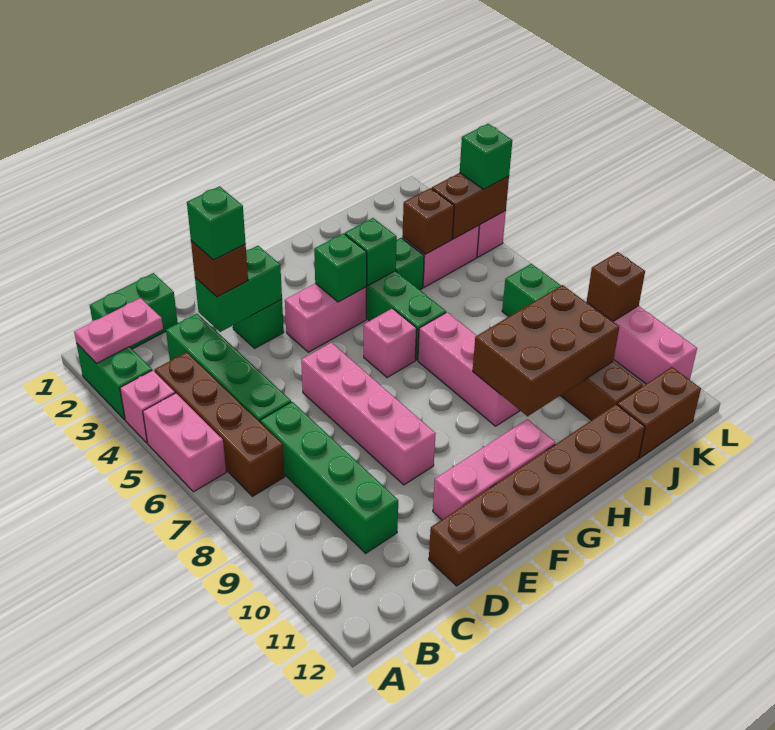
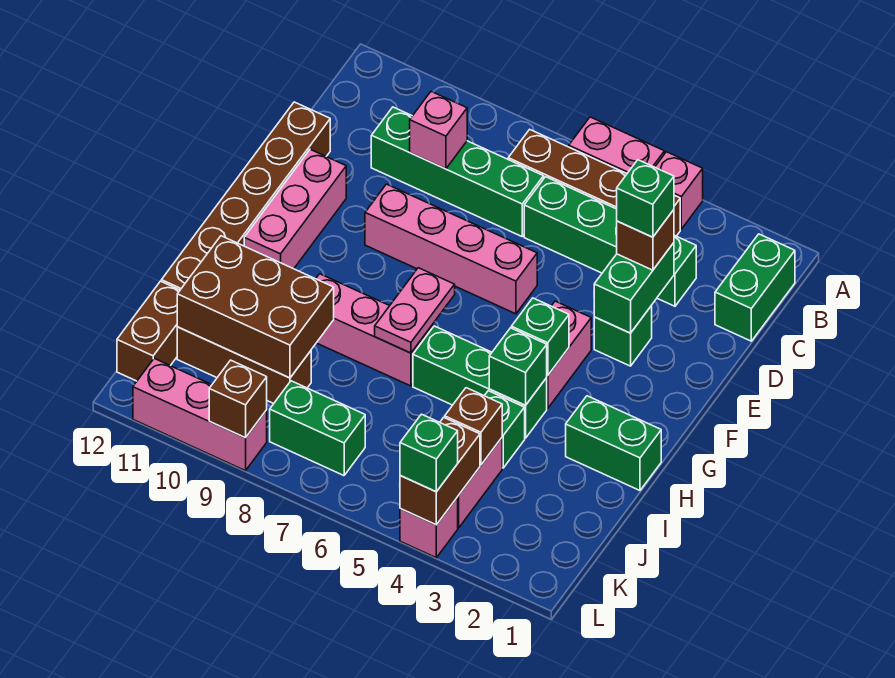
green brick A2:A3 level 1 -> green brick H1:H2 level 1
pink plate A2:B2 level 2 -> pink plate G7:H7 level 2
pink brick G6 level 1 -> pink brick C9 level 2
brown brick H9:J10 level 2 -> brown brick I9:J11 level 2

